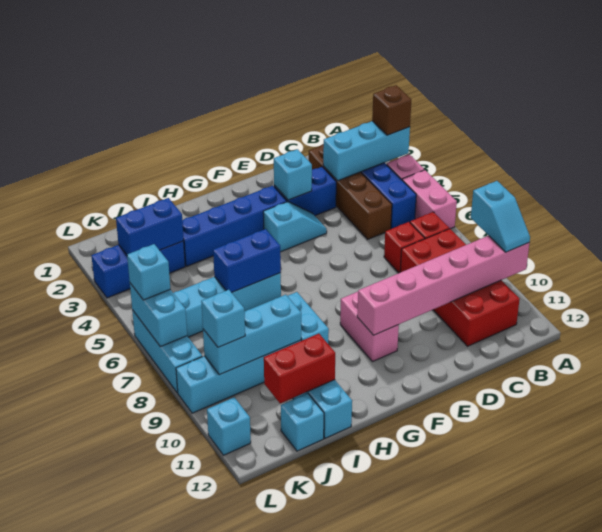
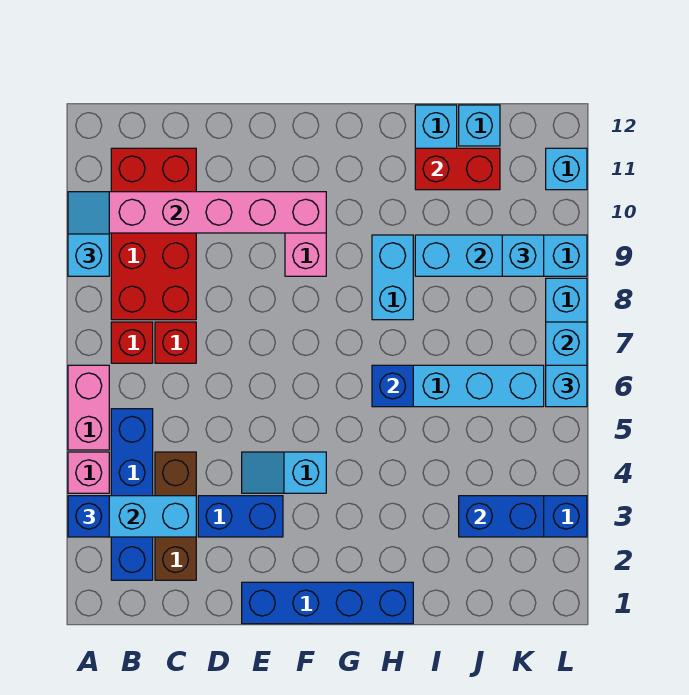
brown brick A3 level 3 -> blue brick A3 level 3
brown brick C2:C5 level 1 -> brown brick C2:C4 level 1
cyan brick E3 level 2 -> none
blue brick F3:I3 level 1 -> blue brick E1:H1 level 1
blue brick H6:I6 level 2 -> blue brick H6 level 2

